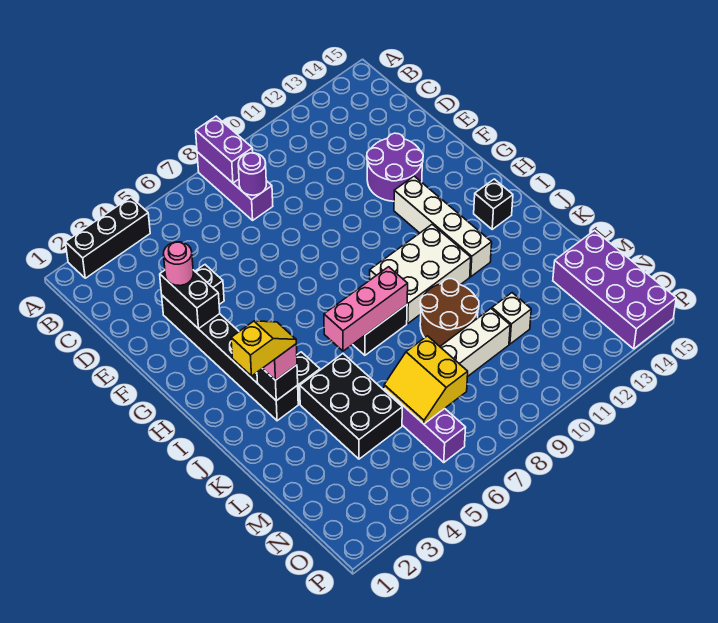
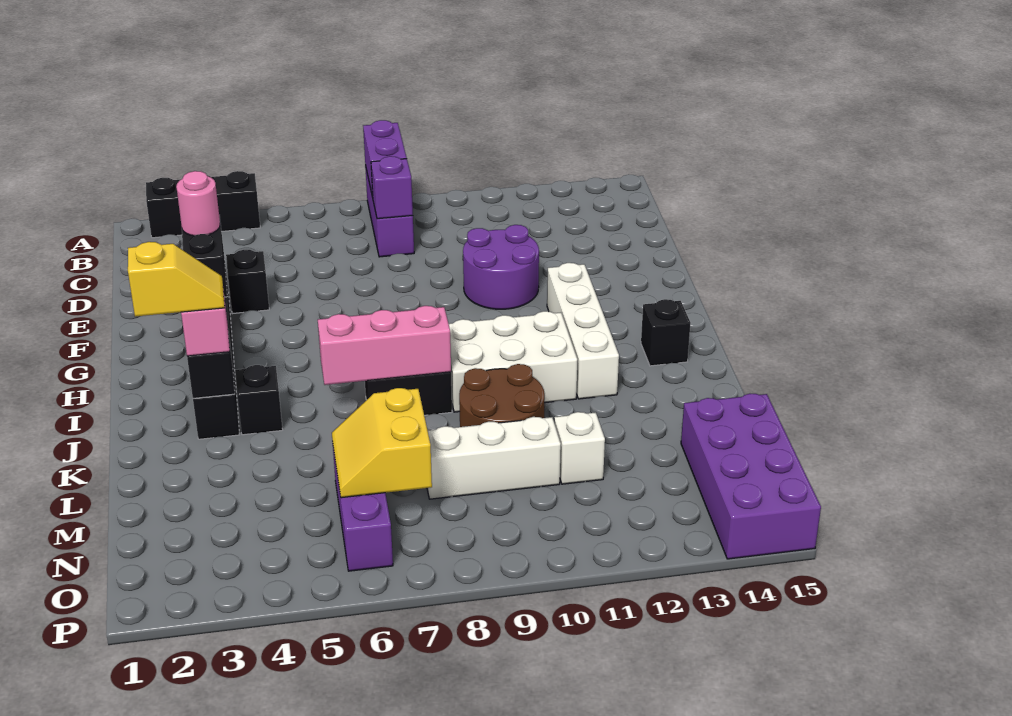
purple round brick C8 level 2 -> purple brick C8 level 2
purple round brick E12:F13 level 1 -> purple round brick E10:F11 level 1
black brick K4:M5 level 1 -> none

